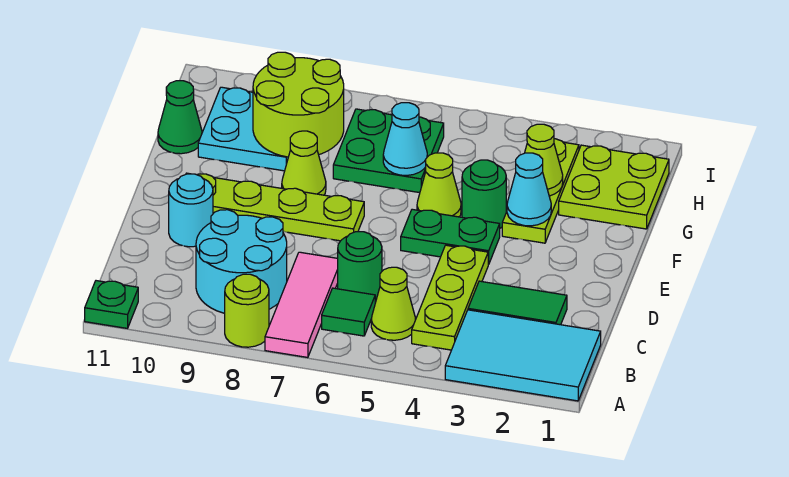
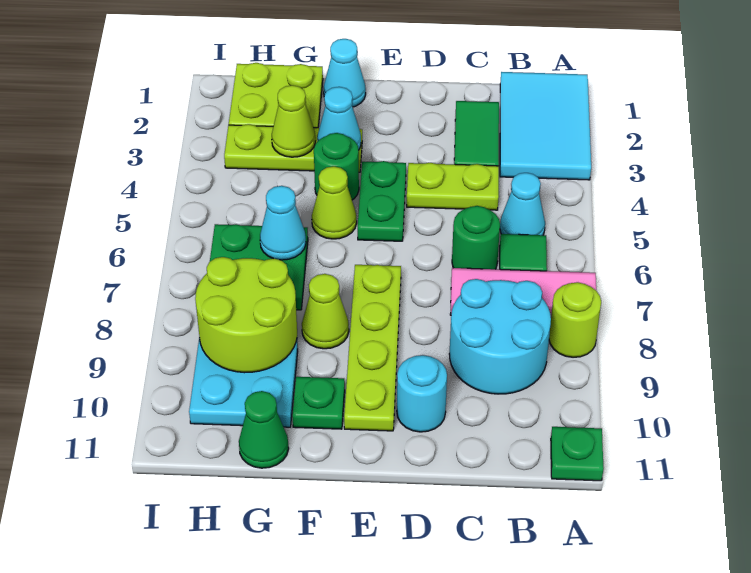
lime plate B4:D4 level 1 -> lime plate C4:D4 level 1
lime cone B5 level 1 -> cyan cone B5 level 1
none -> cyan cone F1 level 1
none -> green plate F10 level 1

